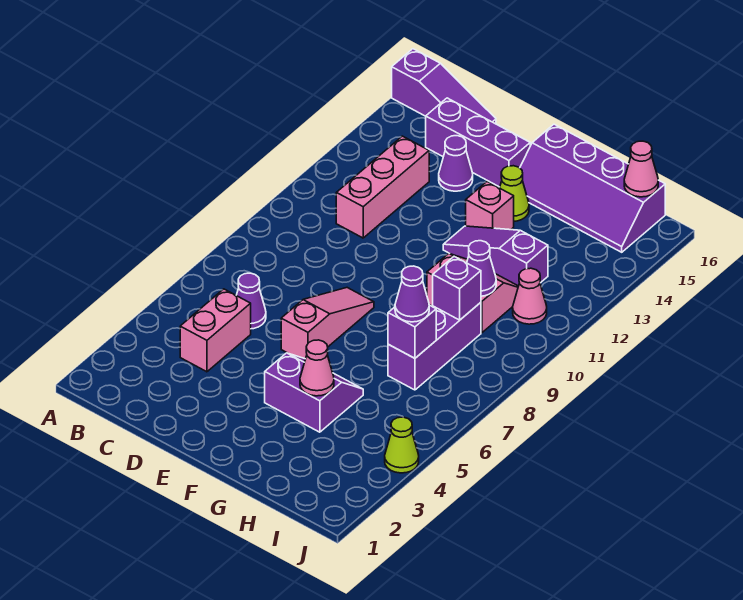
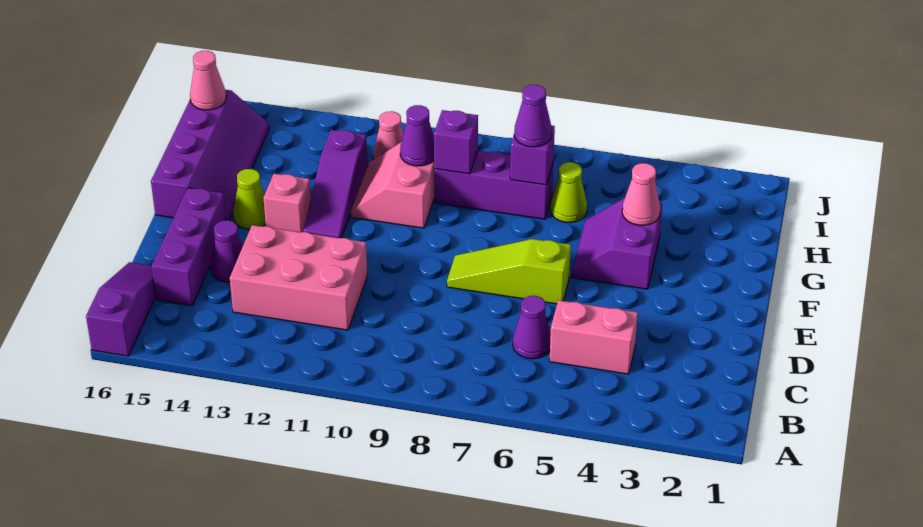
pink brick C11:C13 level 1 -> pink brick C11:D13 level 1
pink slope E6:E8 level 1 top 6 -> lime slope E6:E8 level 1 top 6
lime cone J4 level 1 -> lime cone H6 level 1

